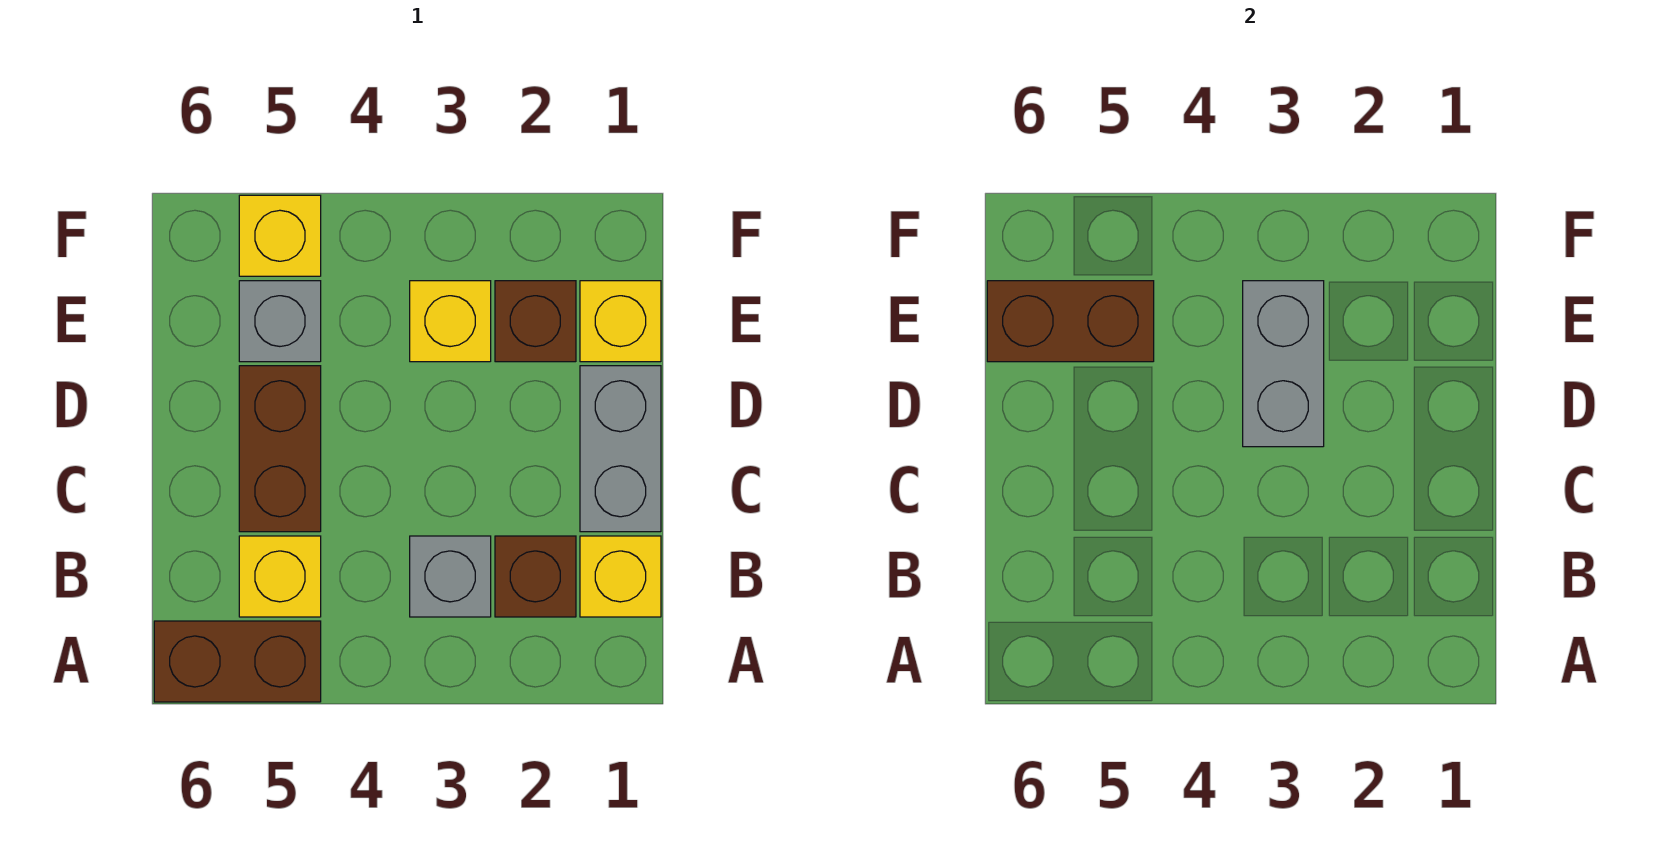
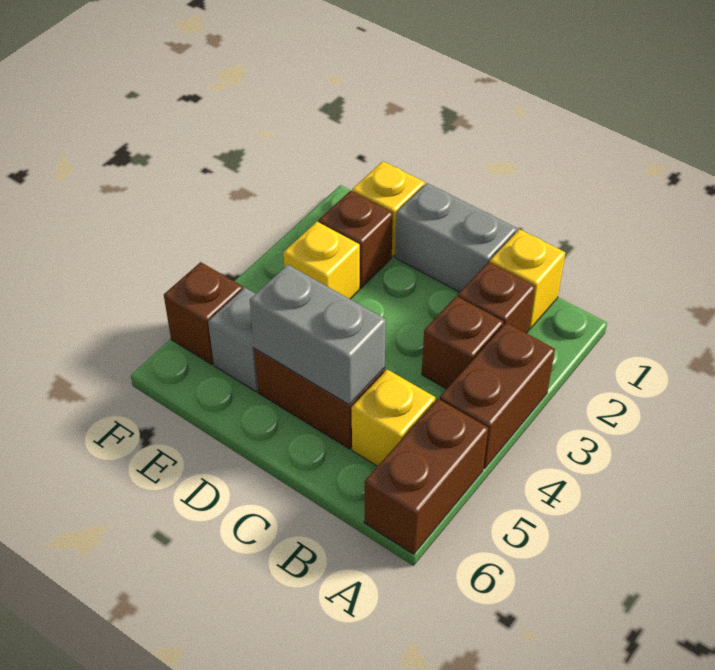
grey brick B3 level 1 -> brown brick B3 level 1
grey brick D3:E3 level 2 -> grey brick C5:D5 level 2
brown brick E5:E6 level 2 -> brown brick A3:A4 level 1
yellow brick F5 level 1 -> brown brick F5 level 1

